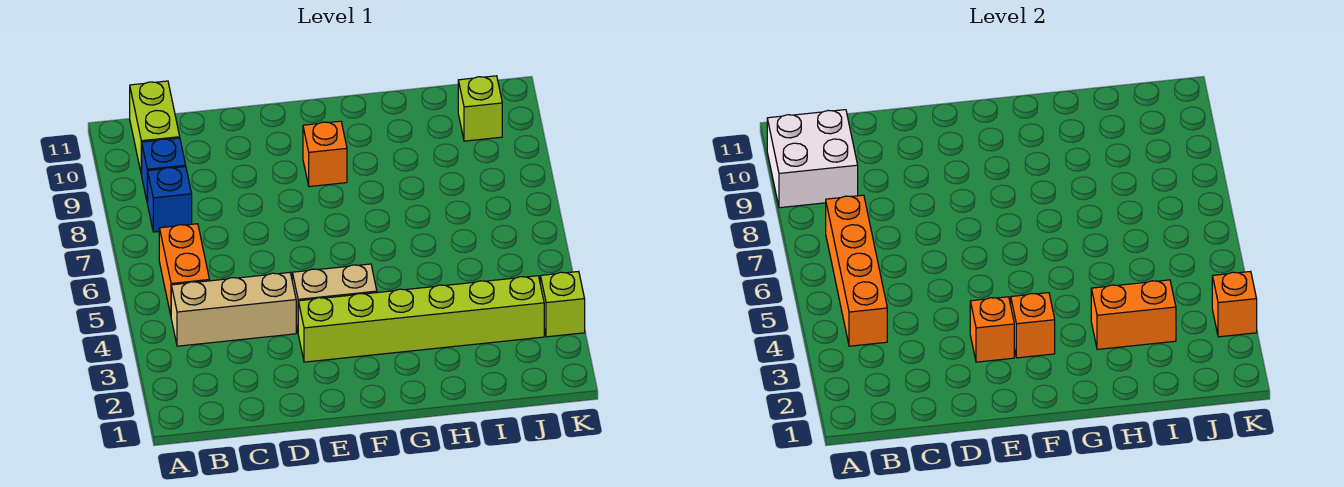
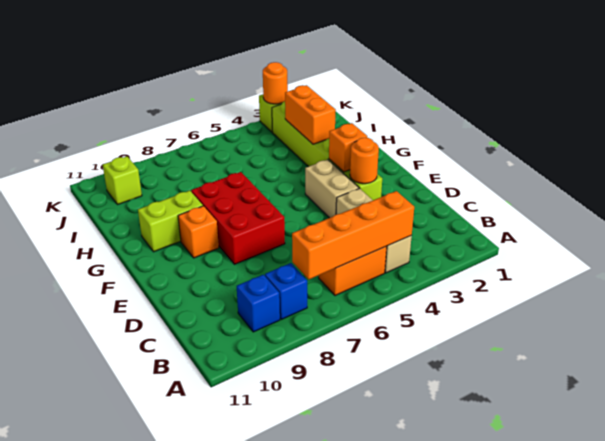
white brick A9:B10 level 2 -> none
lime brick B10:B11 level 1 -> lime brick G9:G10 level 1
orange brick E3 level 2 -> orange round brick E3 level 2
none -> red brick E7:G8 level 1
orange brick K3 level 2 -> orange round brick K3 level 2

